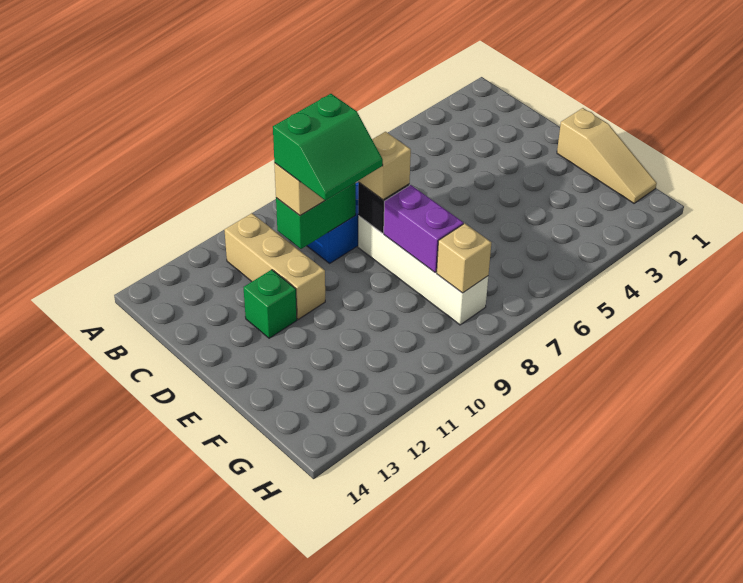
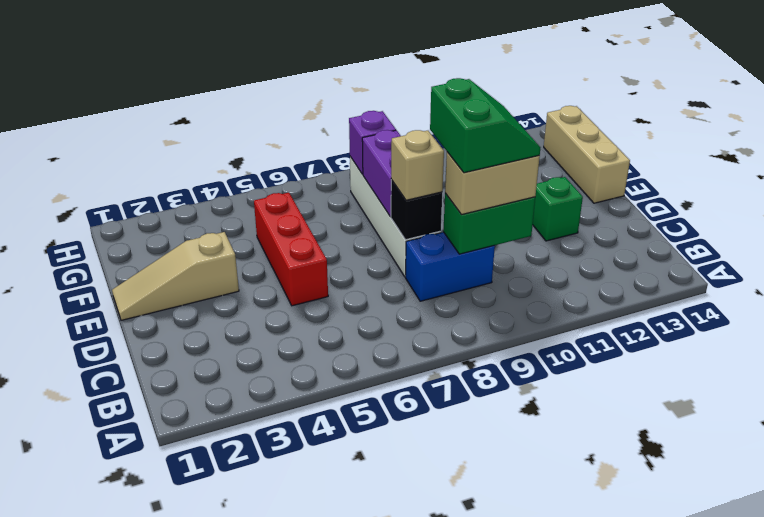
tan brick B11:D11 level 1 -> tan brick E14:G14 level 1
green slope C9:D10 level 4 top C -> green slope C9:D10 level 4 top 9
none -> red brick D5:F5 level 1
tan slope E1:G1 level 1 top E -> tan slope E1:E3 level 1 top 3
tan brick G8 level 2 -> purple brick G8 level 2

